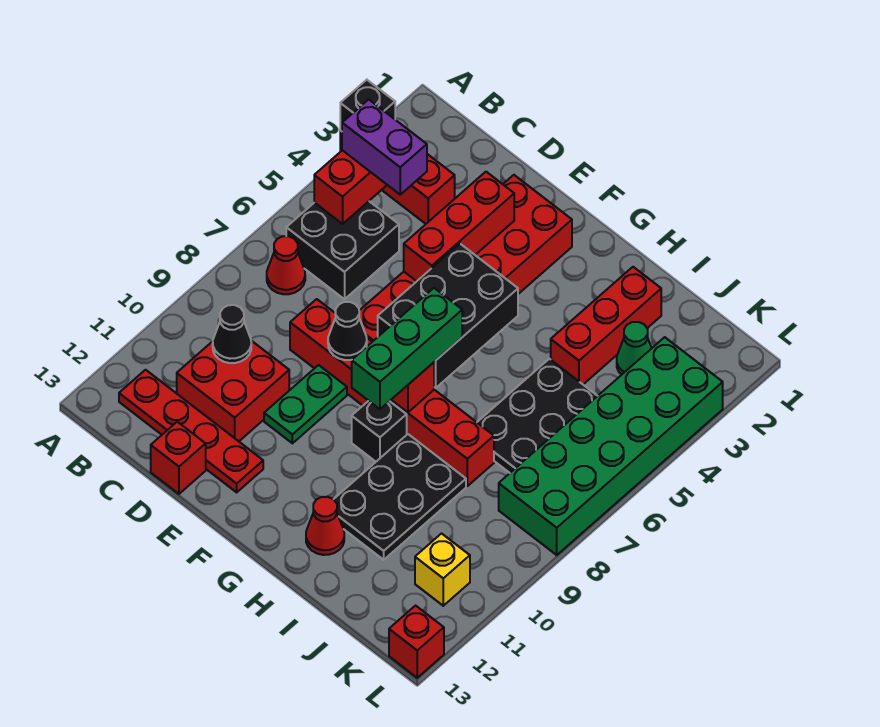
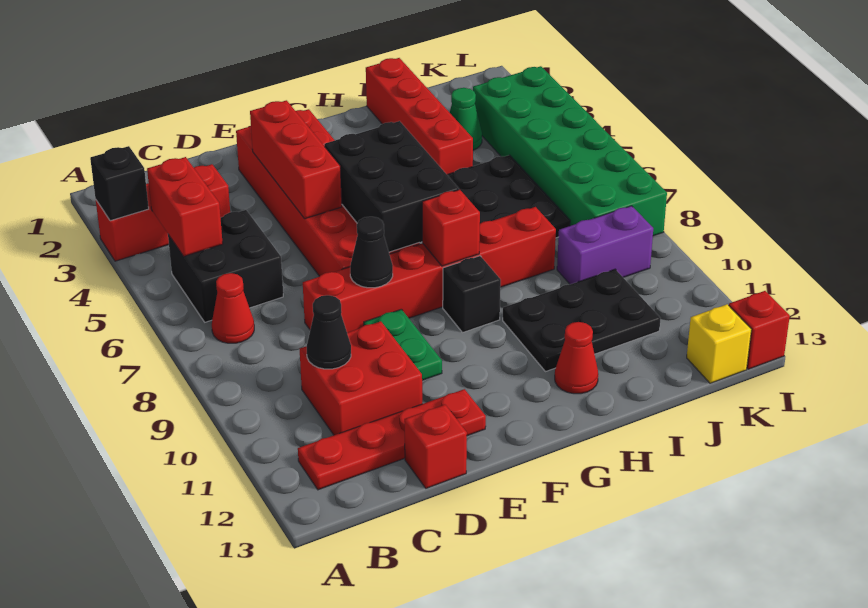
purple brick B4:C4 level 3 -> purple brick J9:K9 level 1
green brick G7:G9 level 3 -> none
black plate H9:I11 level 1 -> black plate H10:J11 level 1
red brick I2:I4 level 1 -> red brick I1:I4 level 1
yellow brick K11 level 1 -> yellow brick K13 level 1

